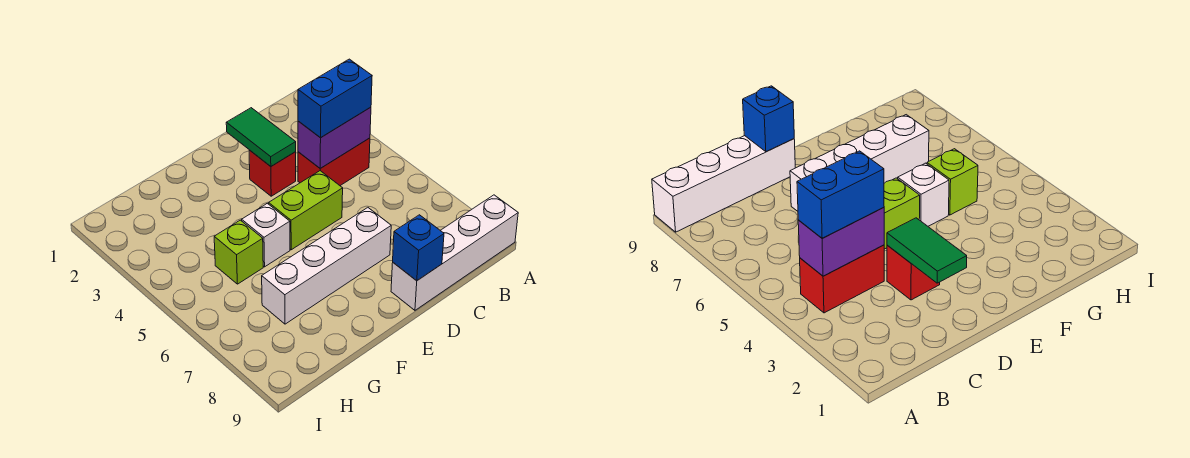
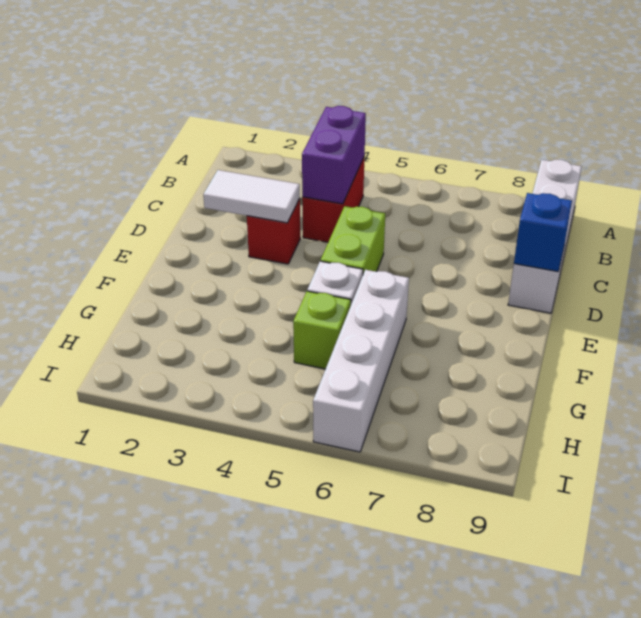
blue brick B4:C4 level 3 -> none
green tile D2:D3 level 2 -> white tile D2:D3 level 2
white brick D7:G7 level 1 -> white brick F6:I6 level 1

